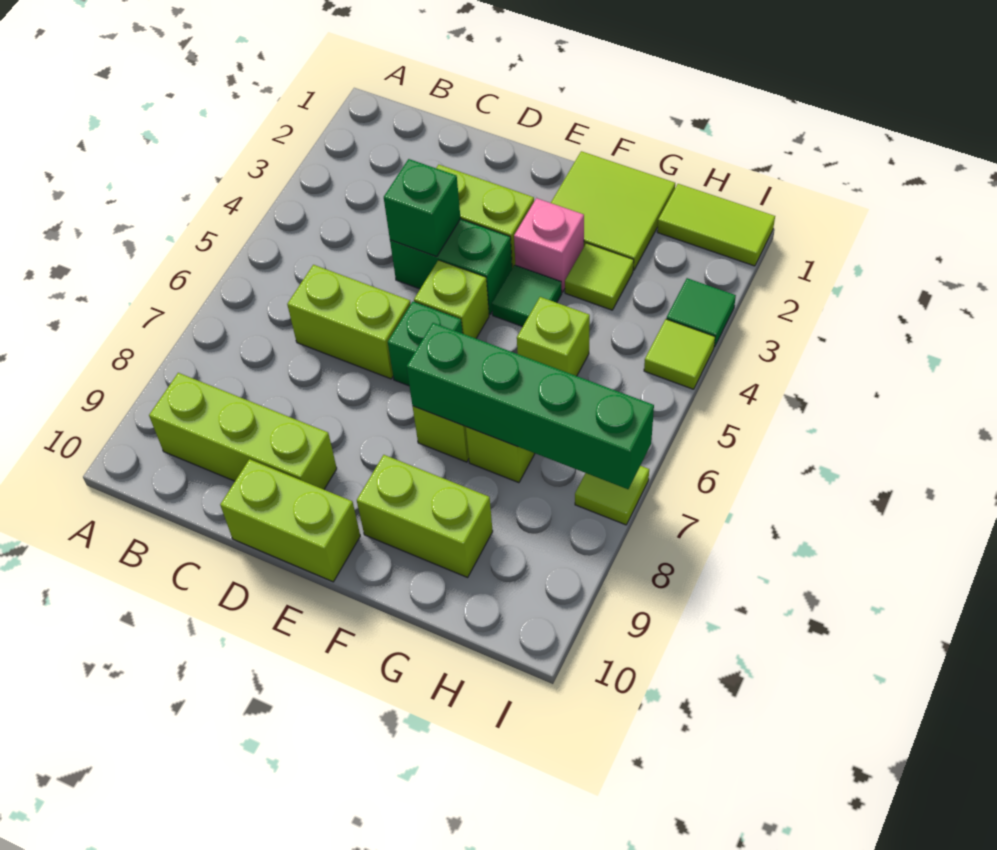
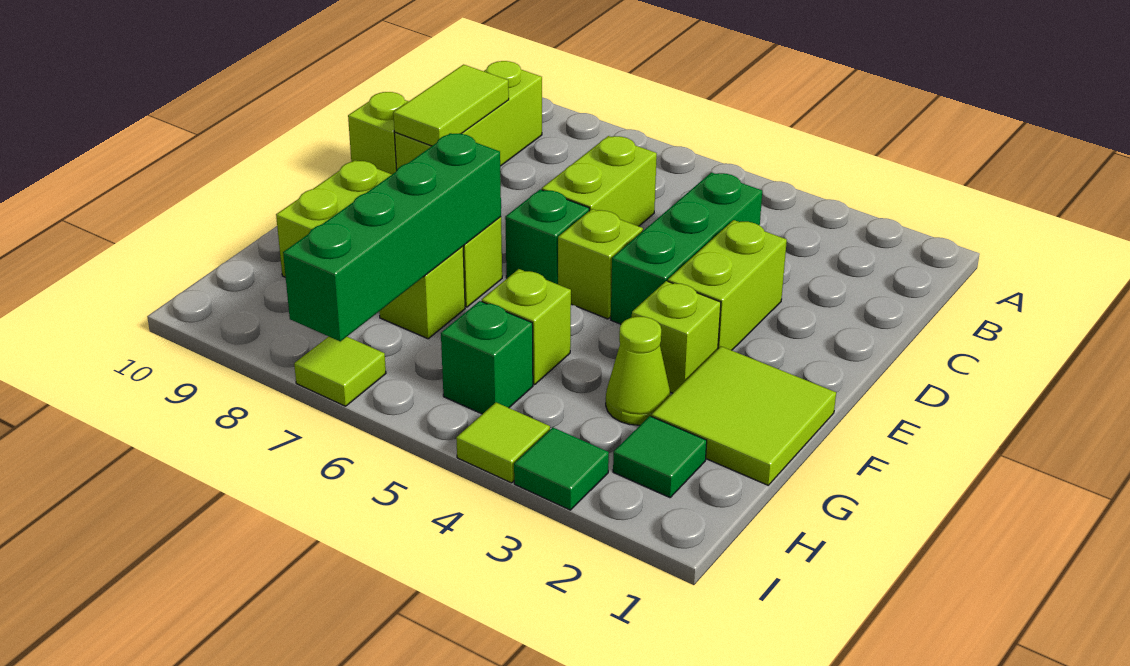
green brick D4:E4 level 1 -> green brick C4:E4 level 1
green brick D4 level 2 -> green brick H5 level 1
lime brick D10:E10 level 1 -> lime brick D10 level 1
pink brick F3 level 1 -> lime brick F3 level 1
green tile F4 level 1 -> green tile H2 level 1
lime tile G3 level 1 -> lime cone G3 level 1
lime tile H1:I1 level 1 -> lime tile C9:D9 level 2

